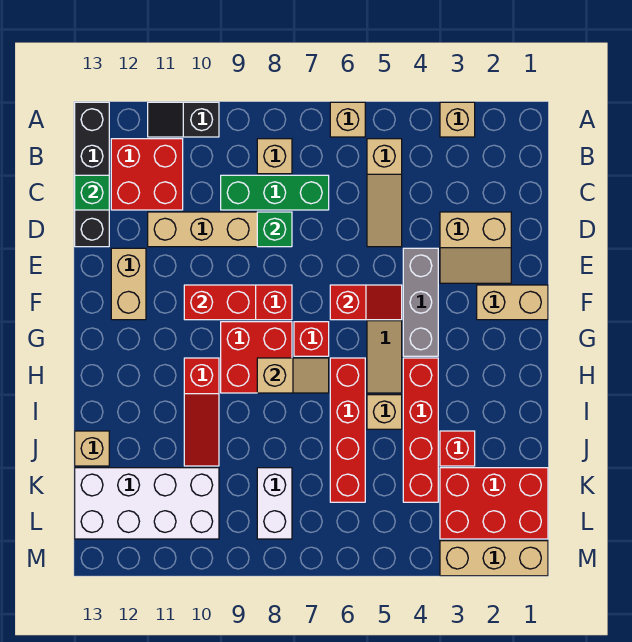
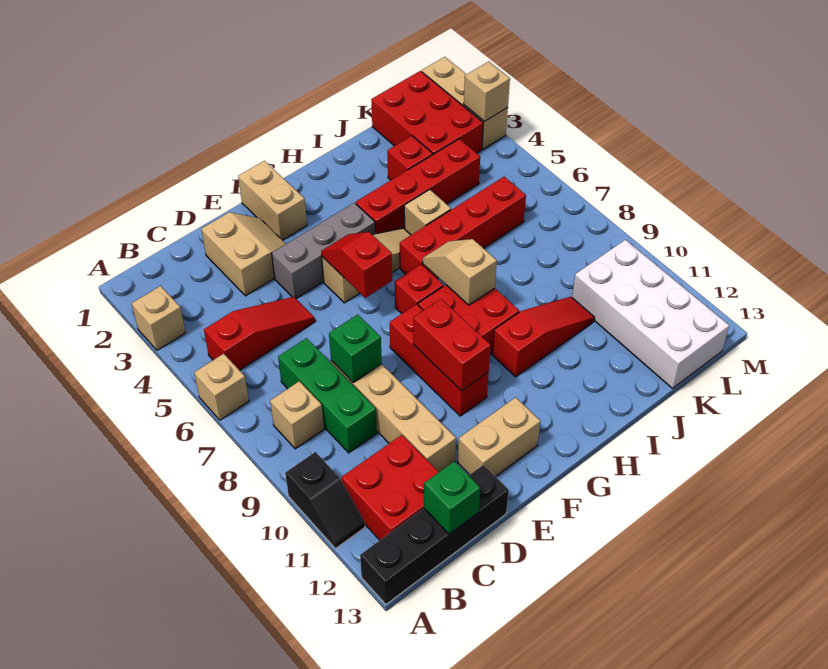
tan slope B5:D5 level 1 top B -> red slope B5:D5 level 1 top B
tan brick J13 level 1 -> tan brick M3 level 2
white brick K8:L8 level 1 -> none

